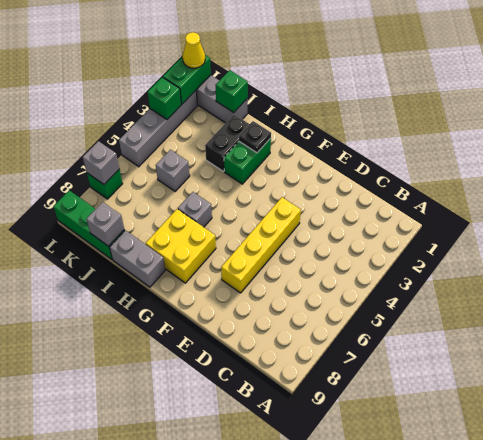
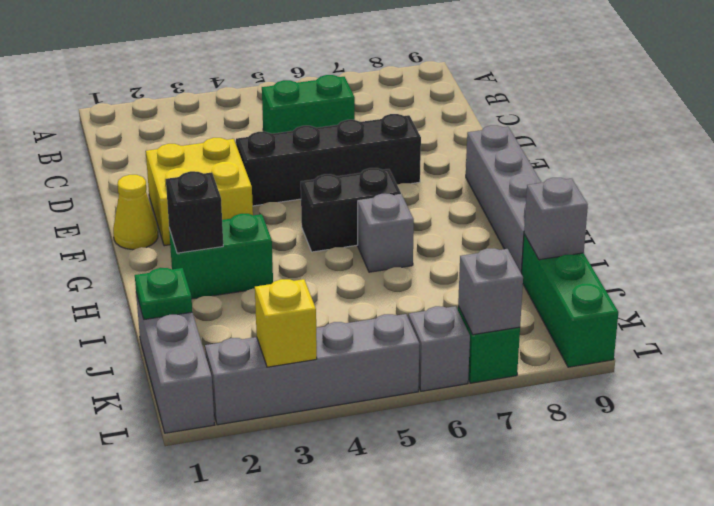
yellow brick E4:E7 level 1 -> black brick E4:E7 level 1
yellow brick G7:H8 level 1 -> yellow brick E2:F3 level 1
black plate H2 level 2 -> black brick H2 level 2
grey brick H9:I9 level 1 -> grey brick F9:I9 level 1
black brick I2:I3 level 1 -> black brick G5:G6 level 1
green brick J1 level 2 -> green plate J1 level 2
grey brick J5 level 1 -> grey brick L6 level 1
green brick L1:L2 level 2 -> green brick C5:C6 level 1
yellow cone L1 level 3 -> yellow cone F1 level 1
green brick L3 level 2 -> yellow brick L3 level 2

